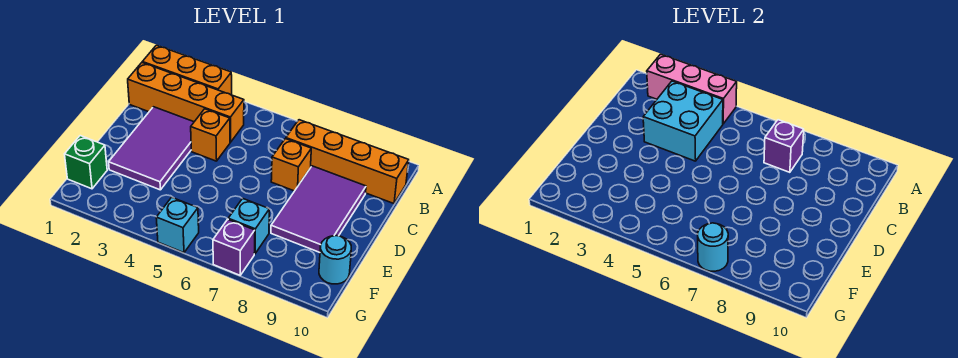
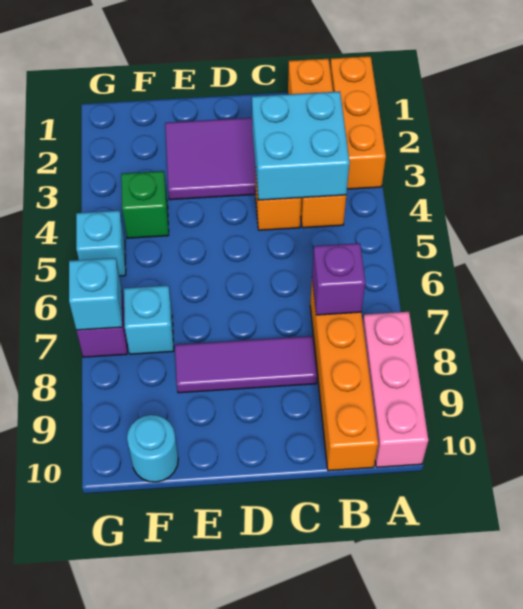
pink brick A2:A4 level 2 -> pink brick A8:A10 level 1
orange brick C7 level 1 -> none
purple tile C8:E9 level 1 -> purple tile C8:E8 level 1
green brick F1 level 1 -> green brick F4 level 1
cyan round brick G7 level 2 -> cyan brick G7 level 2

